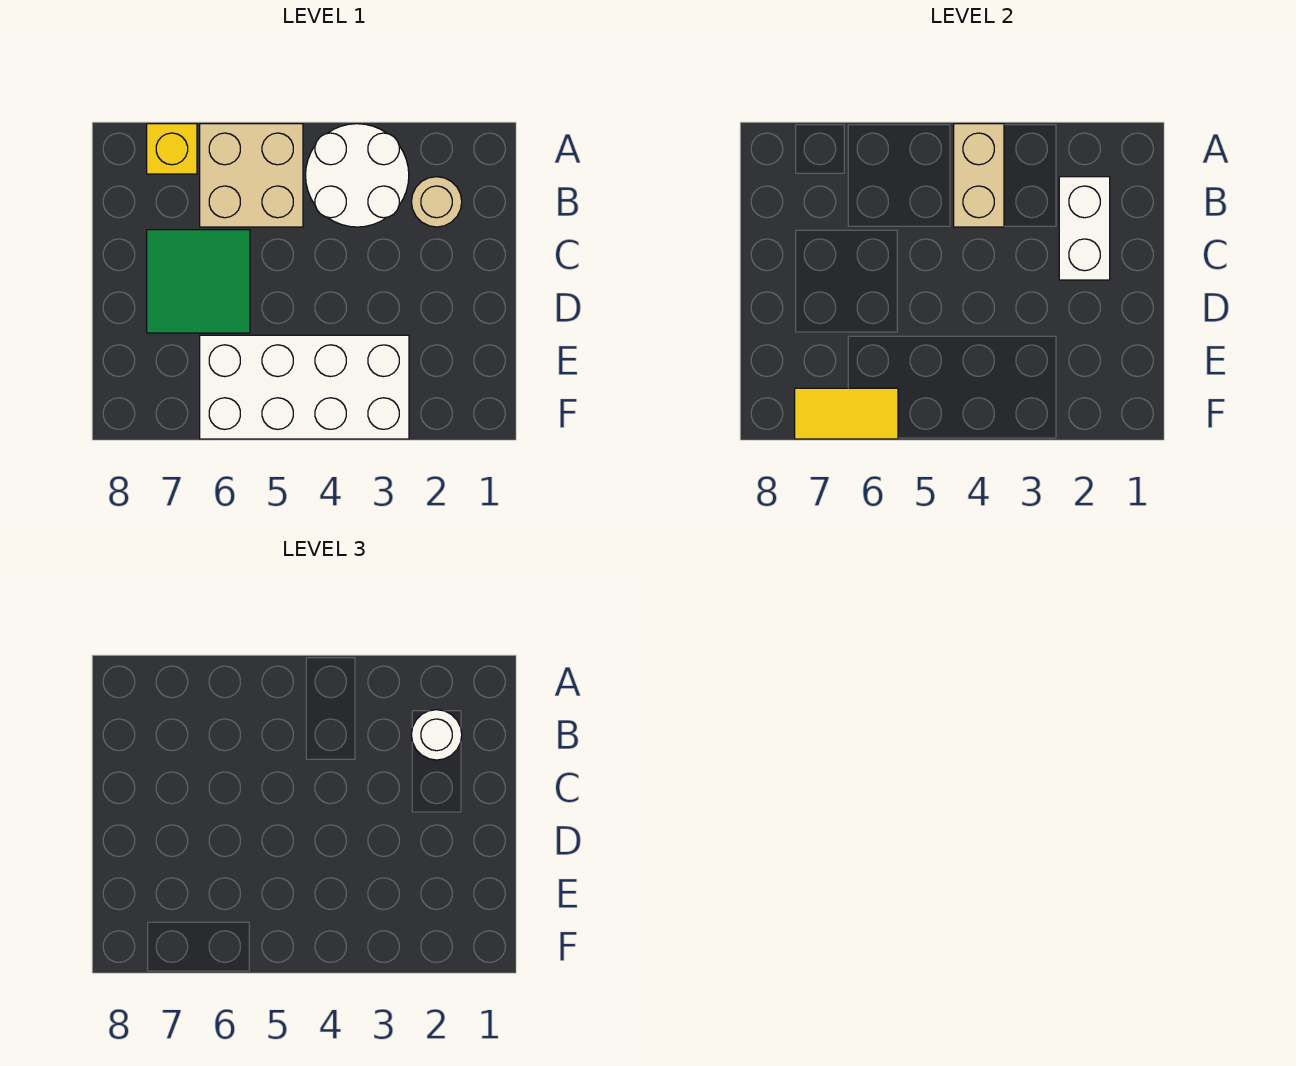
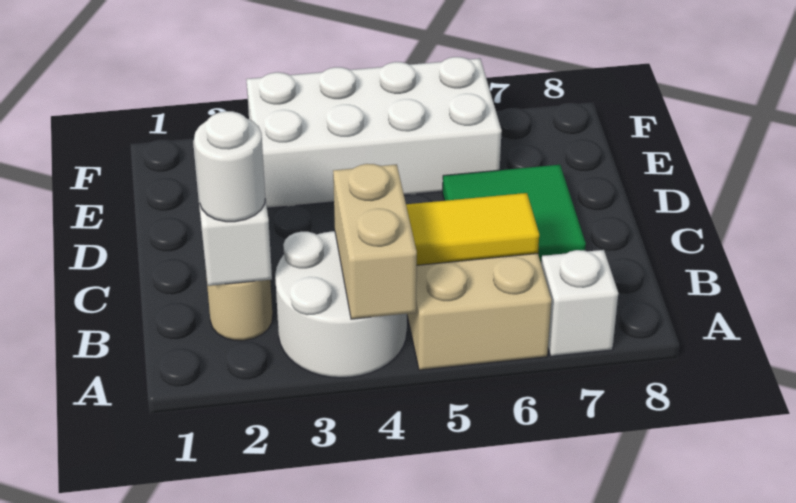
yellow brick A7 level 1 -> white brick A7 level 1
yellow tile F6:F7 level 2 -> yellow tile B5:B6 level 2

